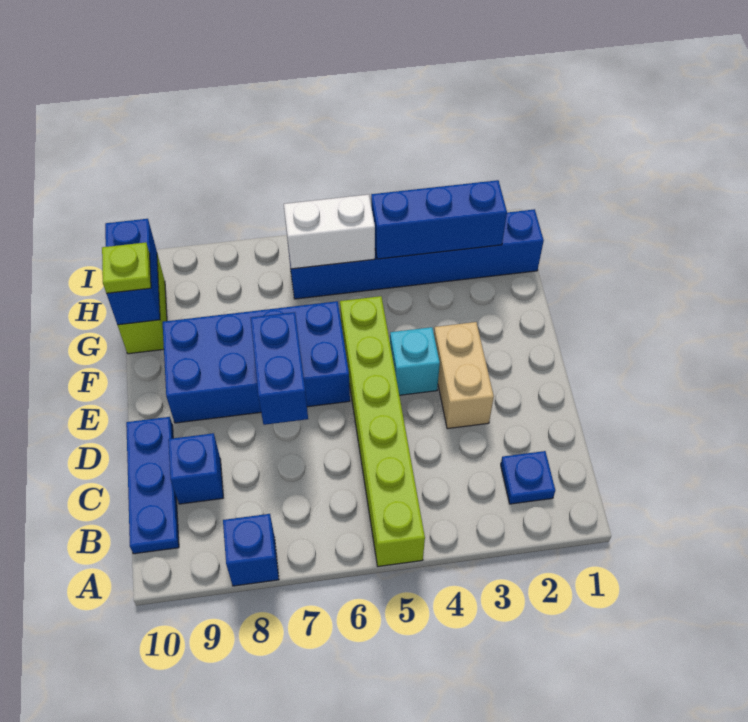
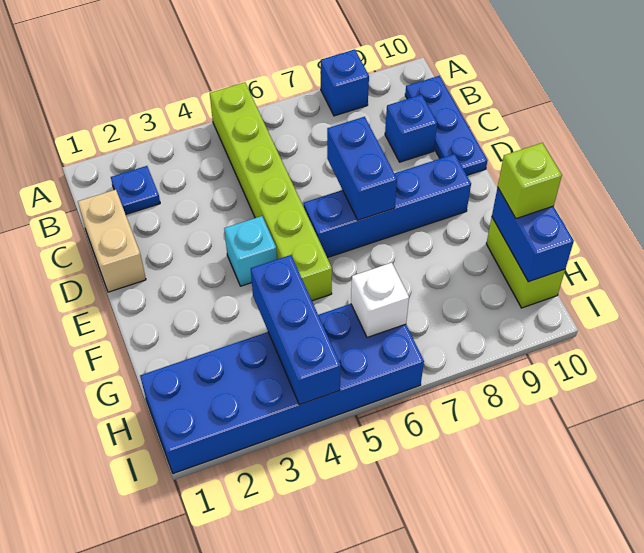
tan brick D3:E3 level 1 -> tan brick C1:D1 level 1
blue brick E6:F9 level 1 -> blue brick E6:E9 level 1
lime plate G10 level 3 -> lime brick G10 level 3
blue brick H1:H6 level 1 -> blue brick H1:I6 level 1
blue brick H2:H4 level 2 -> blue brick G4:I4 level 2
white brick H5:H6 level 2 -> white brick H6 level 2

